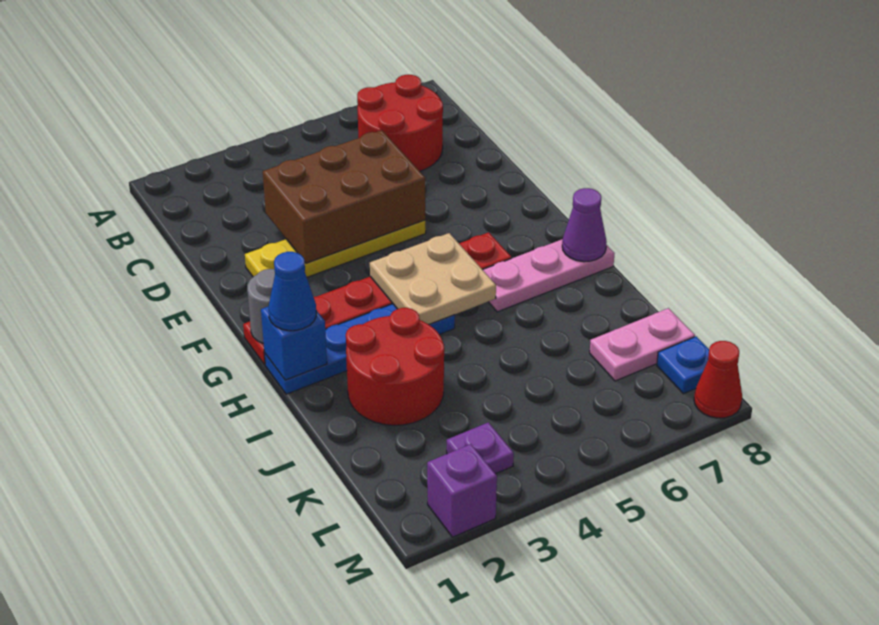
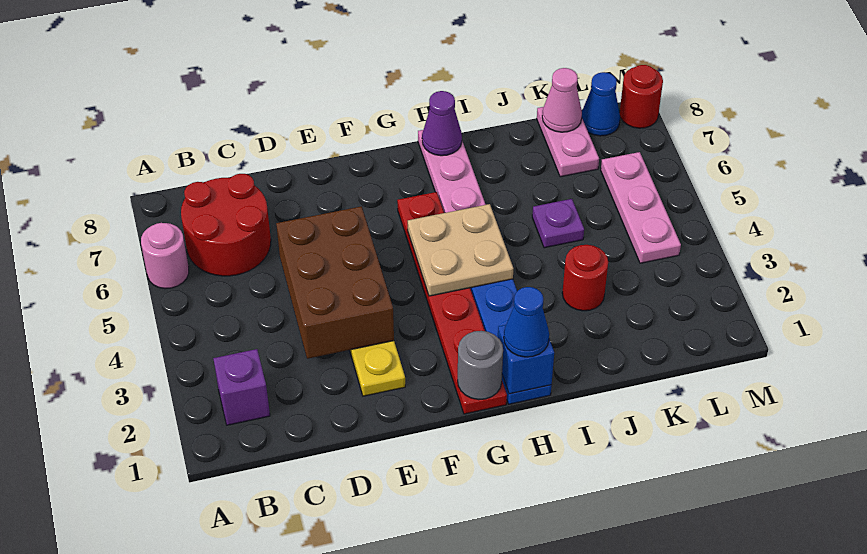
none -> pink round brick A6 level 1
red round brick I2:J3 level 1 -> red round brick J3 level 1
none -> pink cone K8 level 2
purple plate L3 level 1 -> purple plate J5 level 1
none -> pink plate L4:L6 level 1
blue plate L8 level 1 -> blue cone L8 level 1
purple brick M2 level 1 -> purple brick B2 level 1
red cone M8 level 1 -> red round brick M8 level 1

